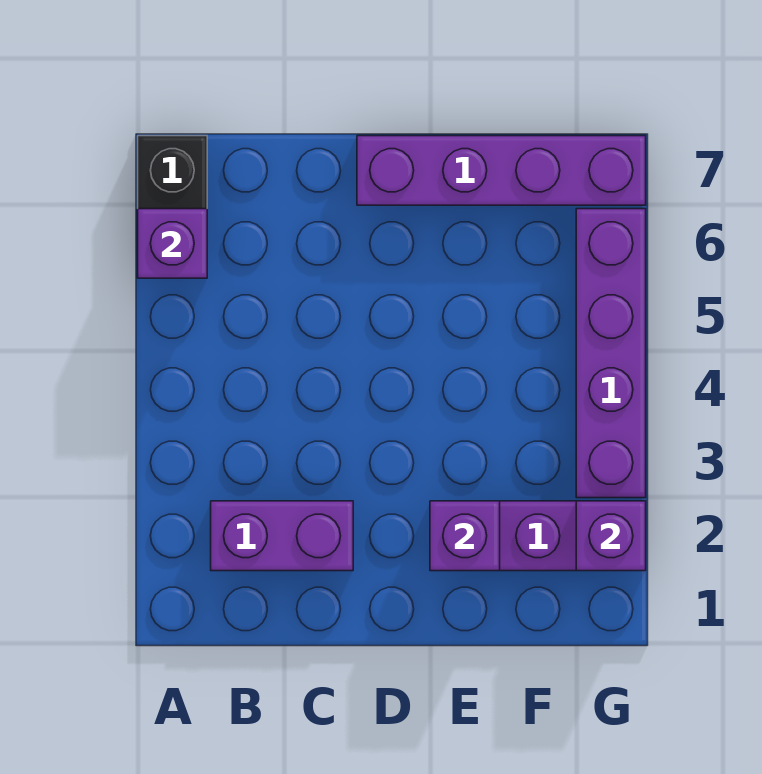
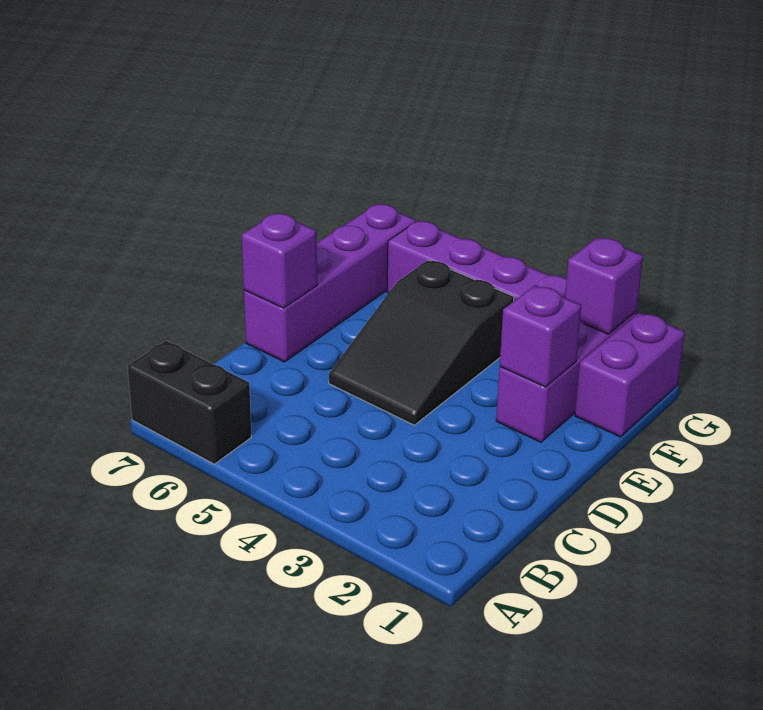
purple brick A6 level 2 -> purple brick D7 level 2
purple brick B2:C2 level 1 -> purple brick F1:G1 level 1
none -> black slope D4:F5 level 1 top F

